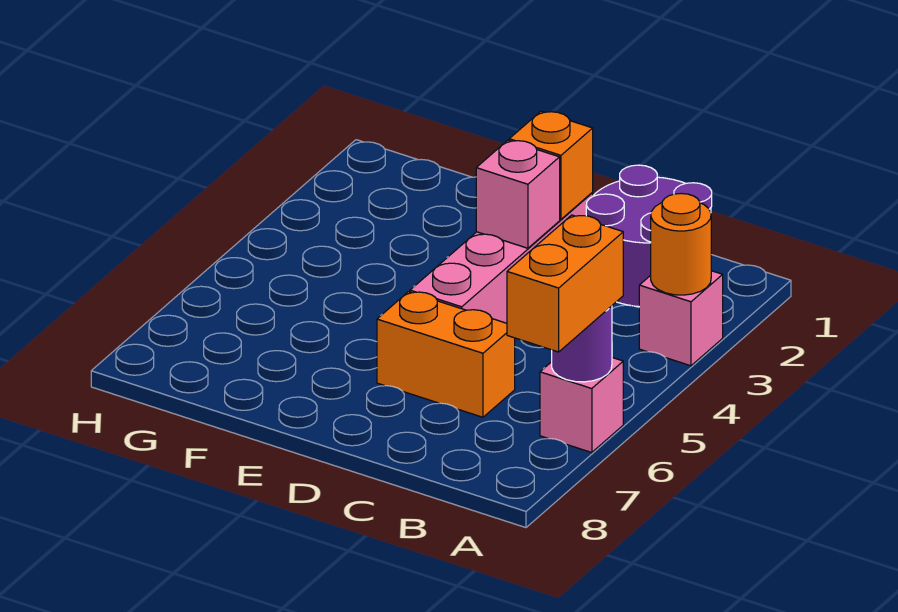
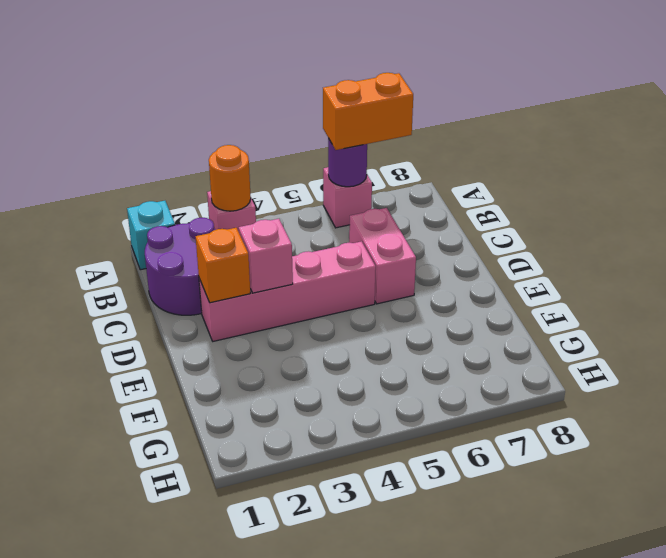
none -> cyan brick A1 level 1
orange brick C6:D6 level 1 -> pink brick C6:D6 level 1

